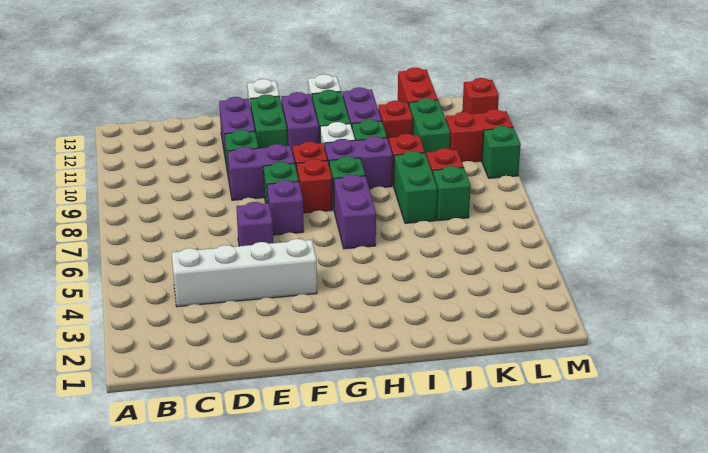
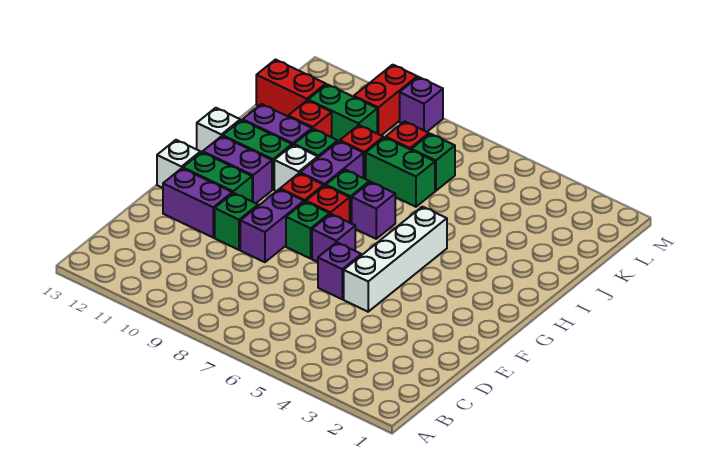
white brick C4:F4 level 1 -> white brick E5:H5 level 1
purple brick H6:H7 level 1 -> purple brick H7 level 1
green brick M9 level 1 -> purple brick M9 level 1
red brick M12 level 1 -> none

